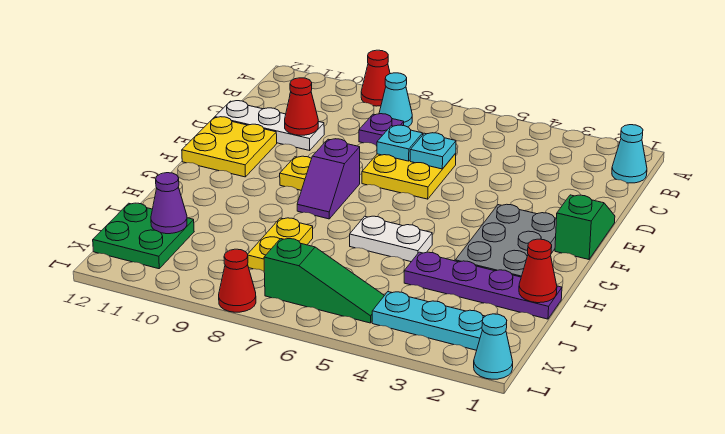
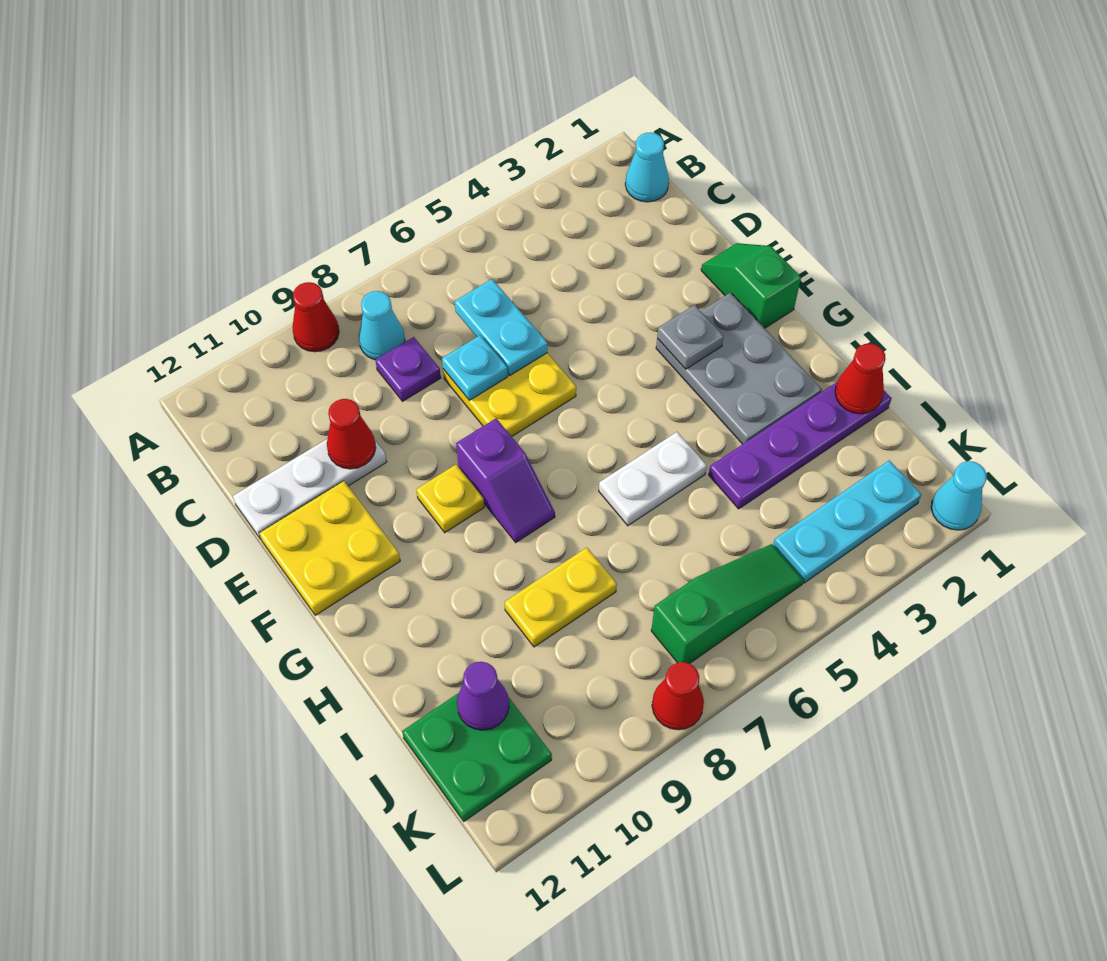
cyan plate D6 level 2 -> cyan plate C6:D6 level 2
none -> grey plate F3 level 2
yellow plate I8:J8 level 1 -> yellow plate I8:I9 level 1

